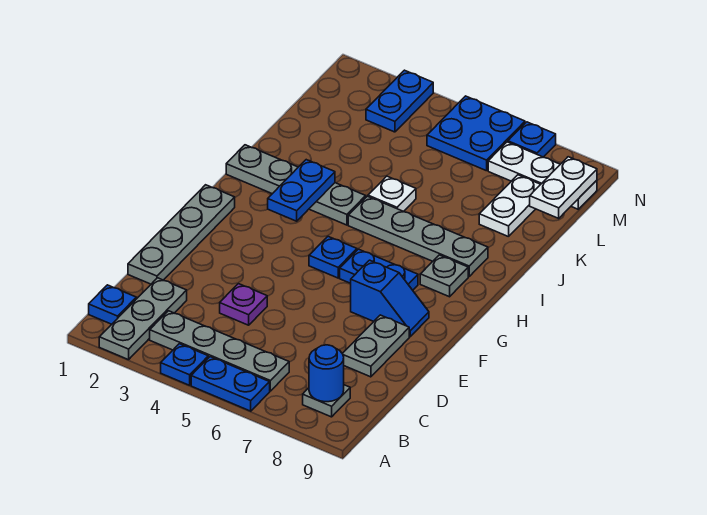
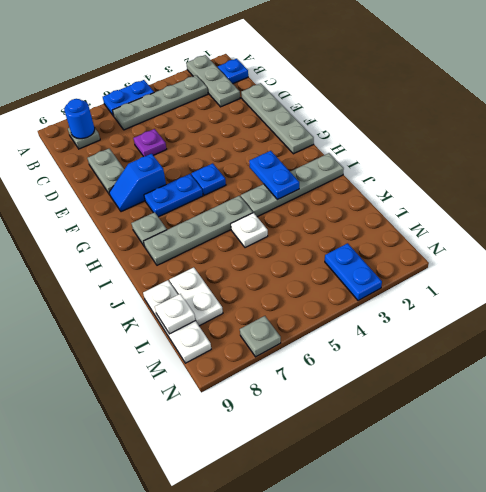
blue plate A4 level 1 -> none
purple plate D4 level 1 -> purple plate D6 level 1
white plate L9:M9 level 2 -> white plate L9 level 2
blue plate M5:N6 level 1 -> none
white plate M7:M9 level 1 -> white plate K9:M9 level 1
blue plate N7 level 1 -> grey plate N7 level 1

